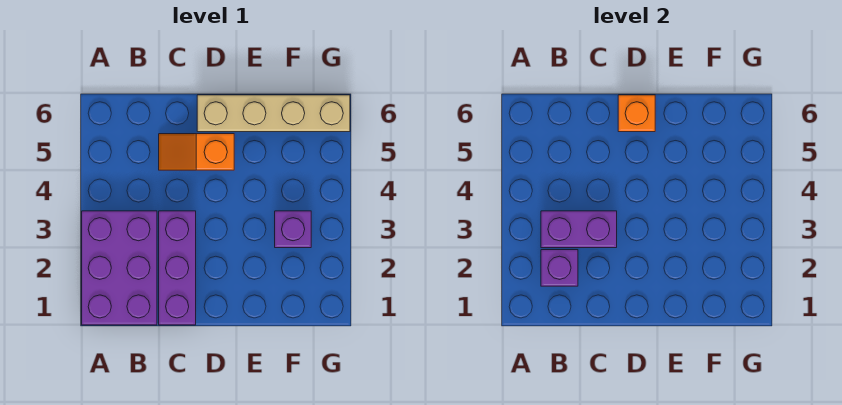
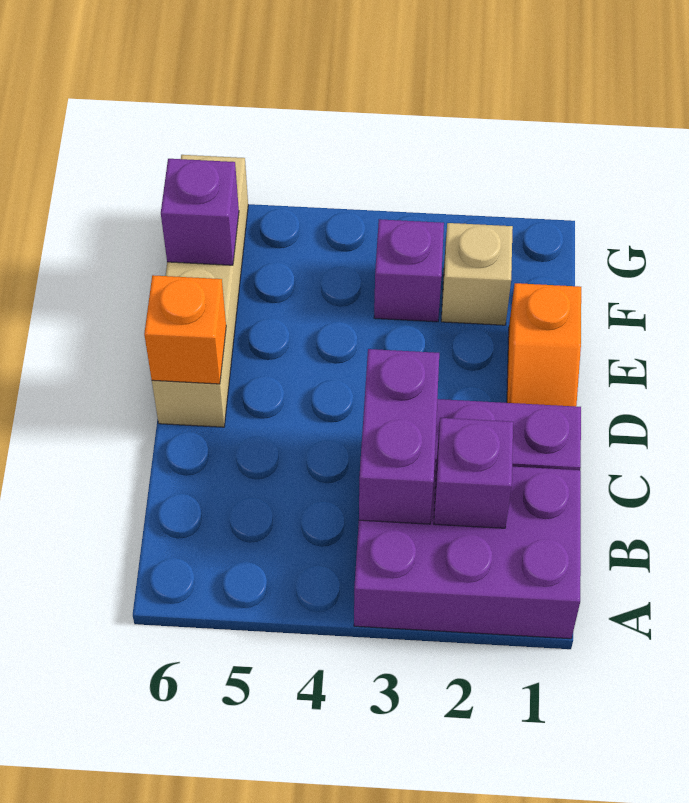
orange slope C5:D5 level 1 top D -> orange slope D1:E1 level 1 top E
none -> tan brick F2 level 1
none -> purple brick F6 level 2

